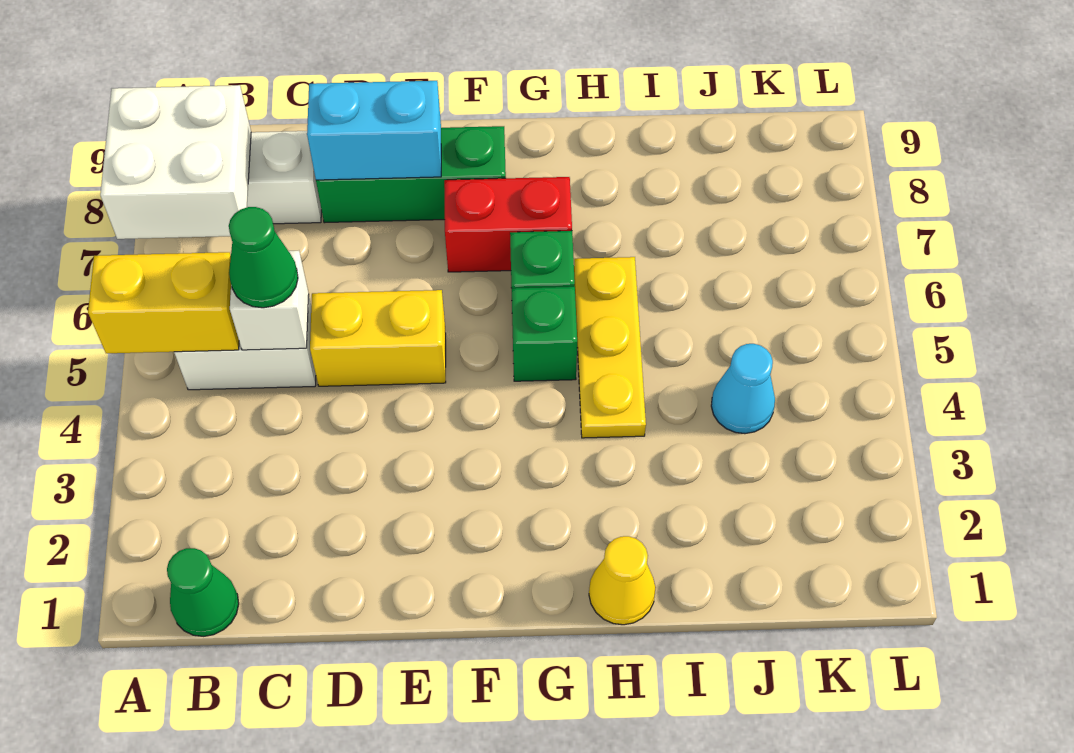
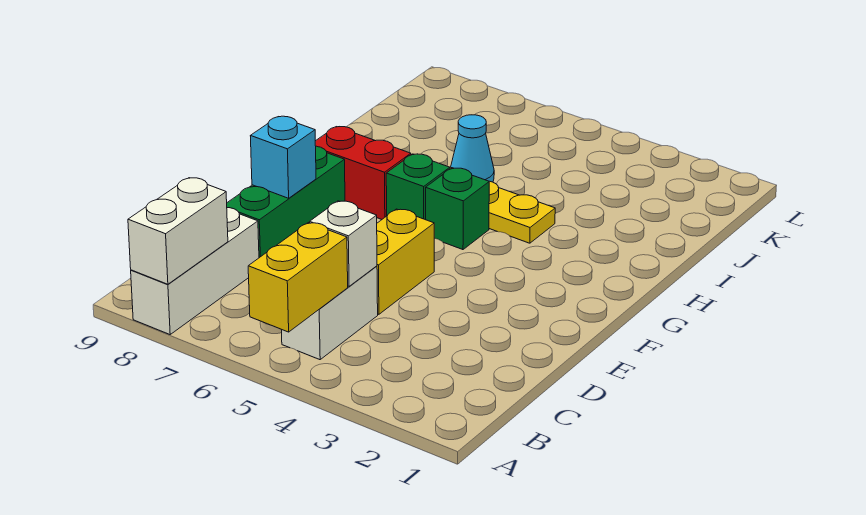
white brick A7:B8 level 2 -> white brick A8:B8 level 2
green cone B1 level 1 -> none
green cone C5 level 3 -> none
cyan brick D8:E8 level 2 -> cyan brick E8 level 2
red brick F7:G7 level 1 -> red brick G7:G8 level 1
yellow cone H1 level 1 -> none
cyan cone J4 level 1 -> cyan cone I6 level 1

